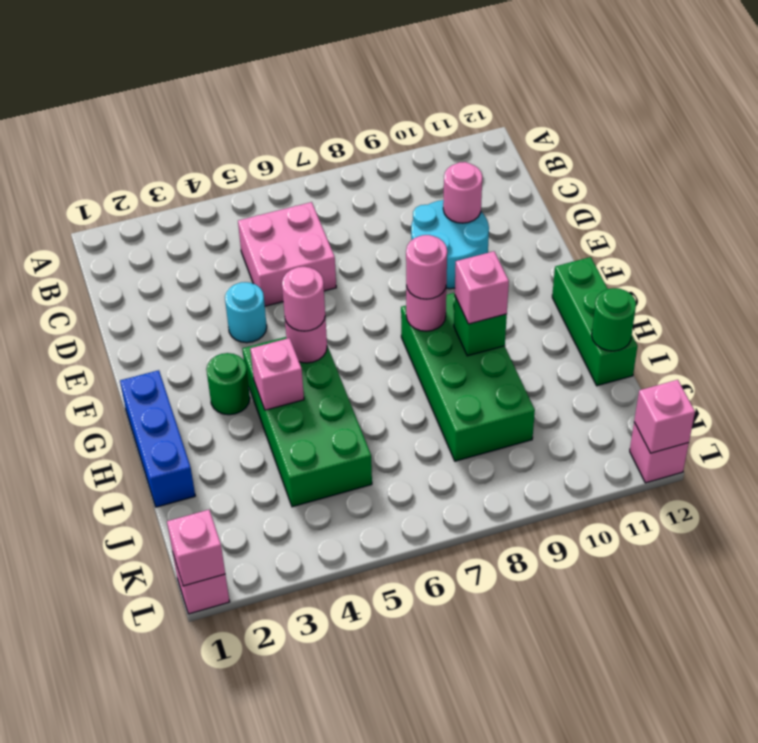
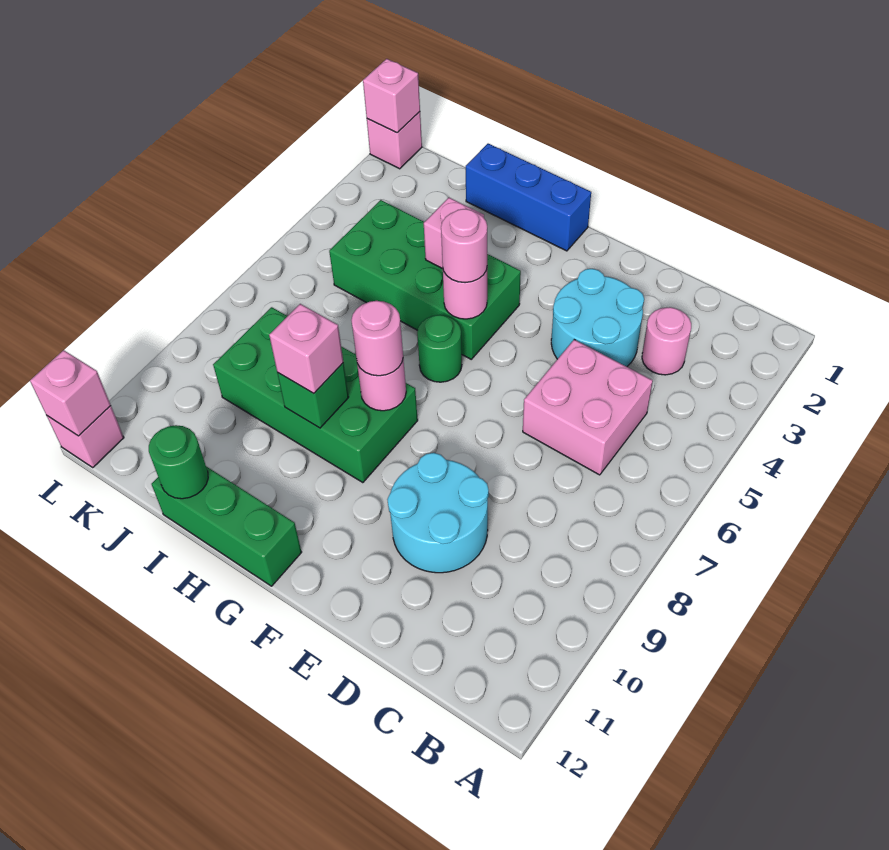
pink round brick D10 level 2 -> pink round brick C3 level 1
cyan round brick E4 level 1 -> cyan round brick D3:E4 level 1
green round brick G3 level 1 -> green round brick G6 level 1

